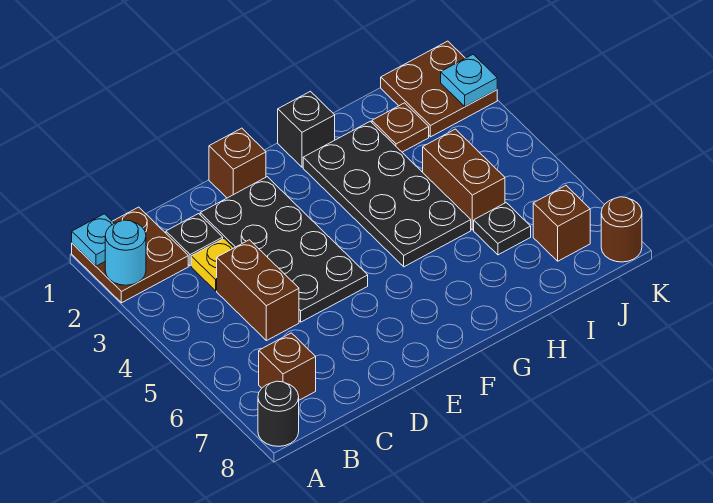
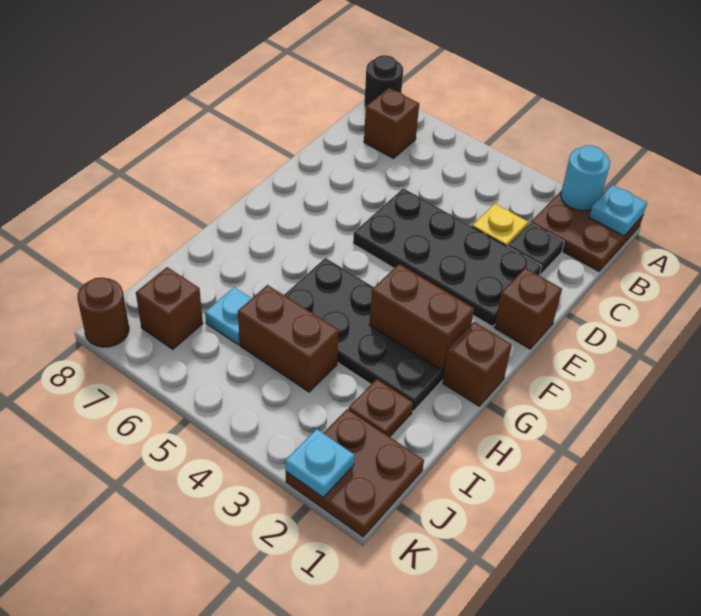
brown brick C4:C5 level 1 -> brown brick G2:G3 level 2
black brick G1 level 1 -> brown brick G1 level 1
black plate I6 level 1 -> cyan plate I6 level 1

